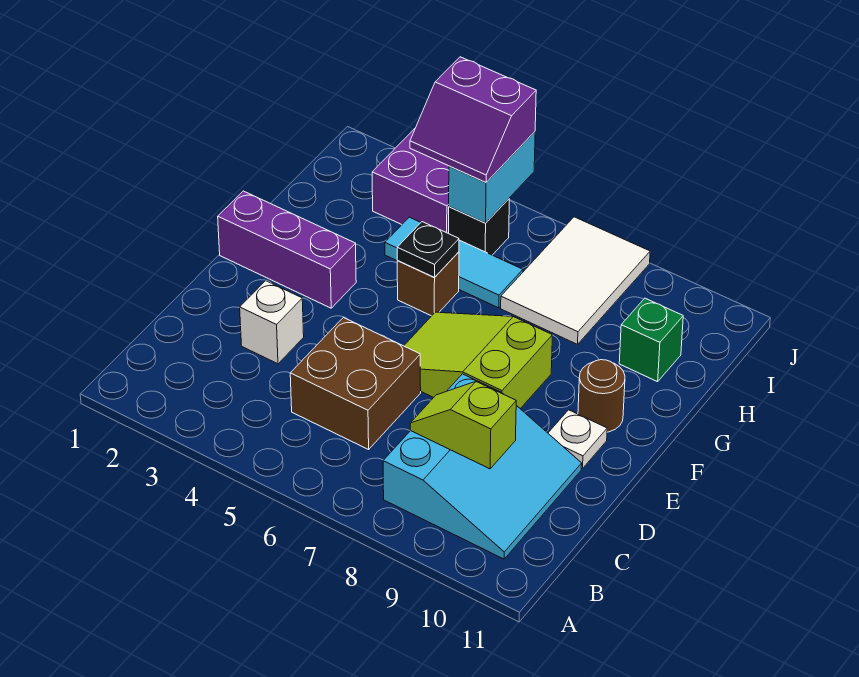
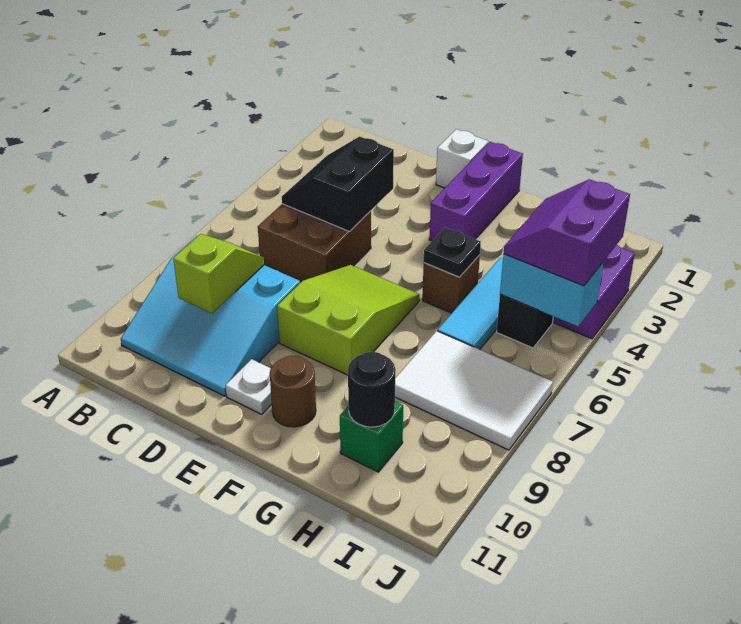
none -> black slope C4:D5 level 2 top D
white brick D3 level 1 -> white brick E1 level 1
none -> black round brick H10 level 2

